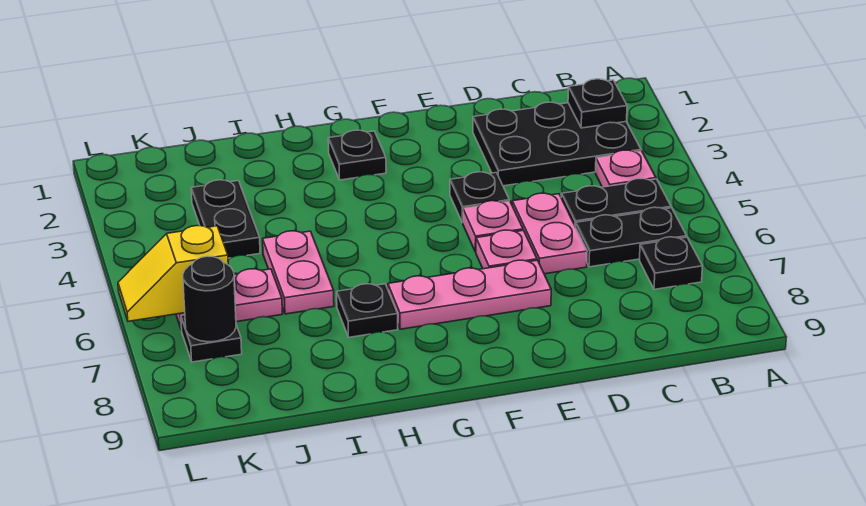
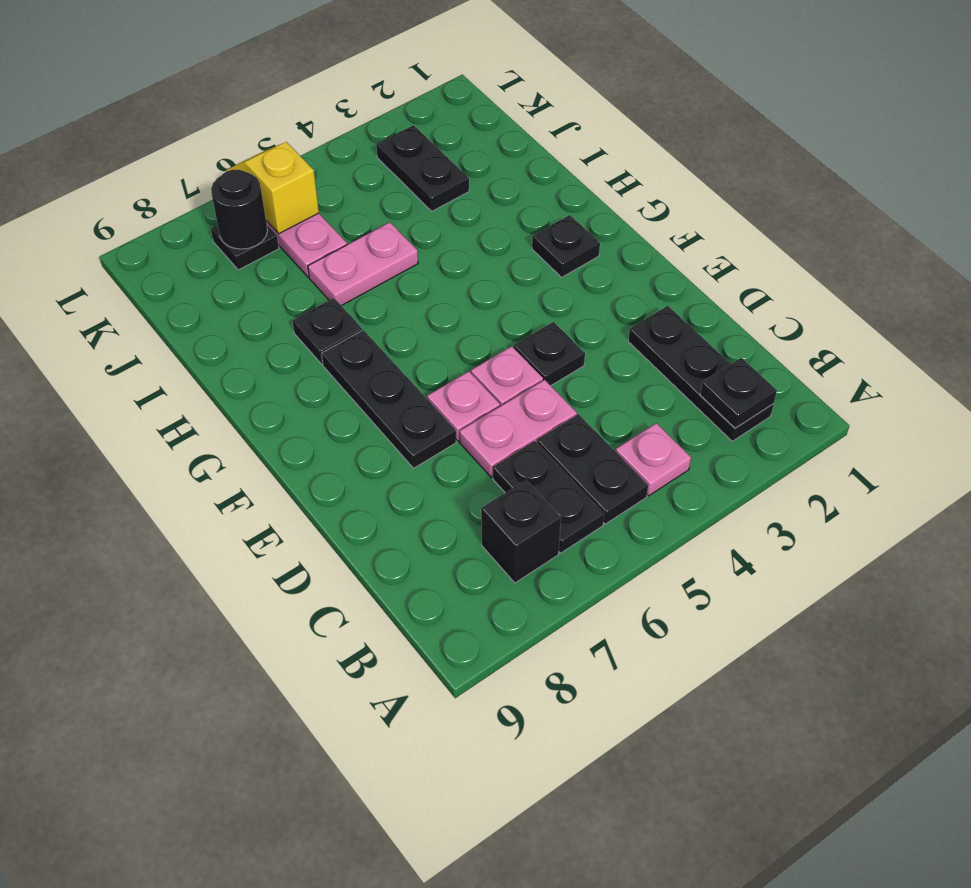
black plate B2:D3 level 1 -> black plate B2:D2 level 1
black plate B7 level 1 -> black brick B7 level 1
pink plate E7:G7 level 1 -> black plate E7:G7 level 1
black plate J3:J4 level 1 -> black plate J3:K3 level 1

